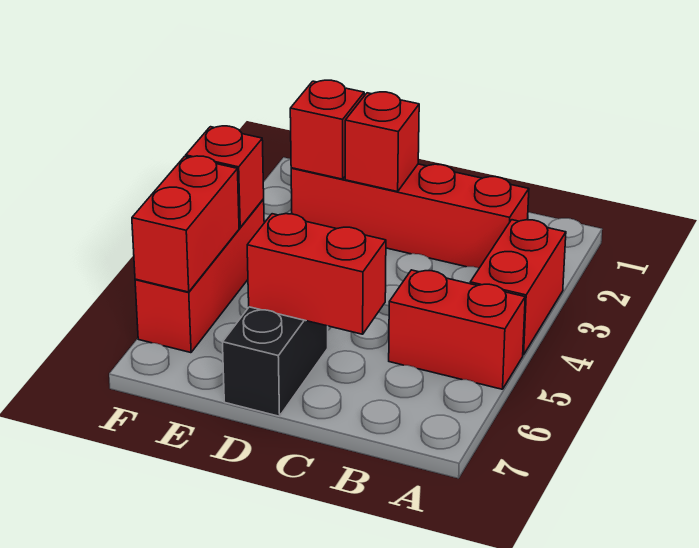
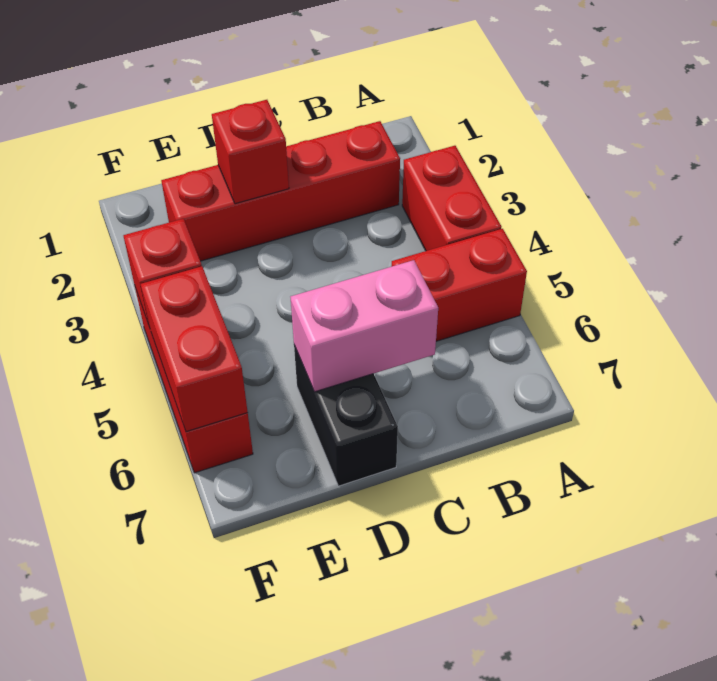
red brick C6:D6 level 2 -> pink brick C6:D6 level 2
red brick E2 level 2 -> none

